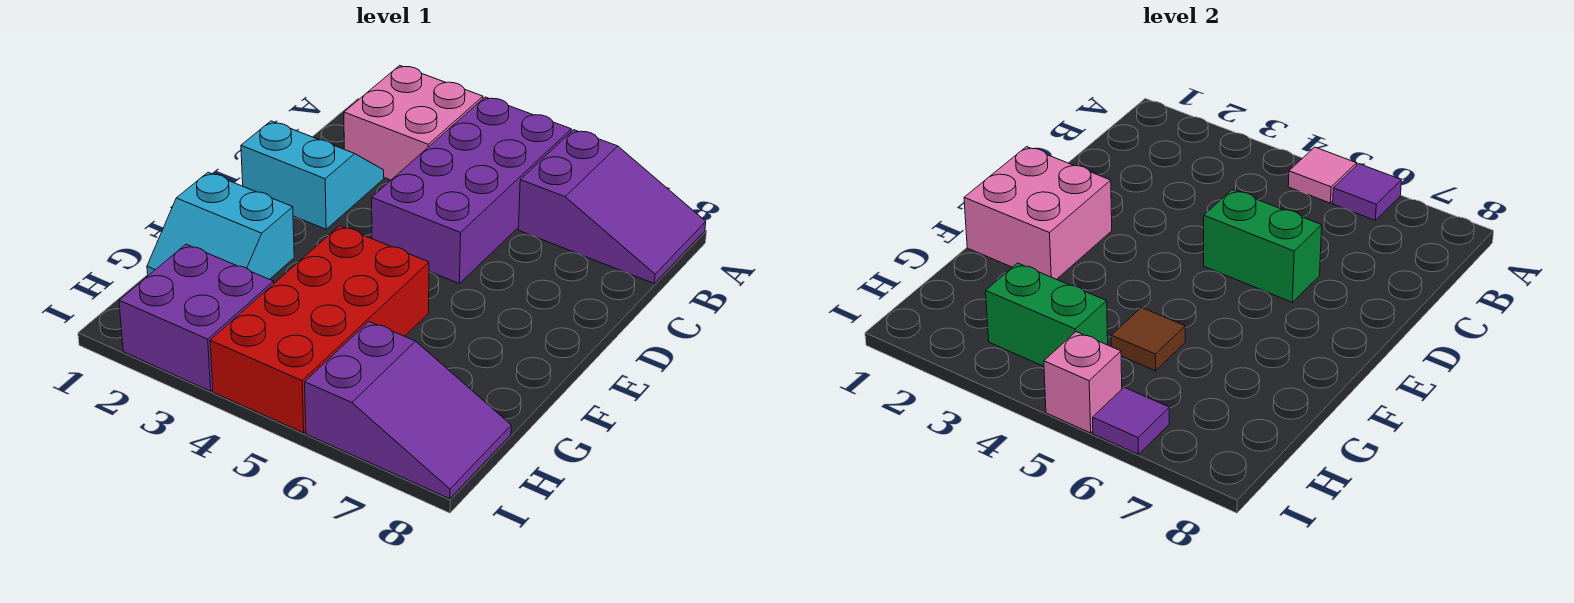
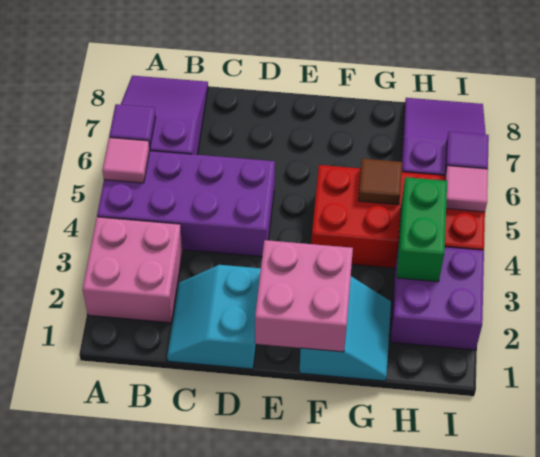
green brick D5:D6 level 2 -> none
pink brick I5 level 2 -> pink tile I5 level 2

